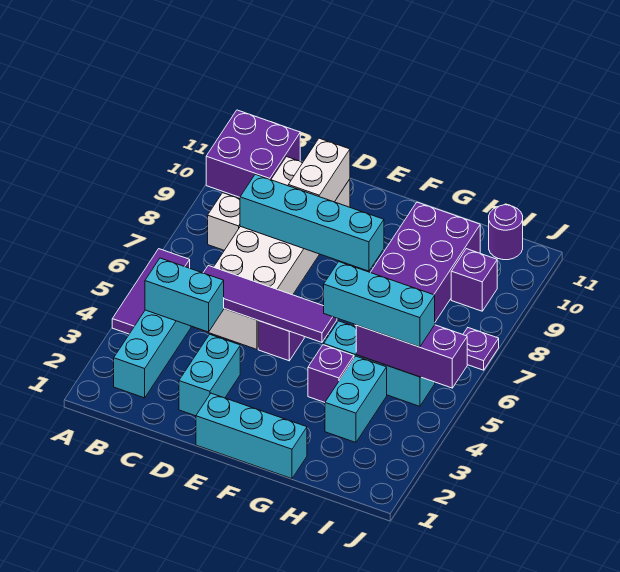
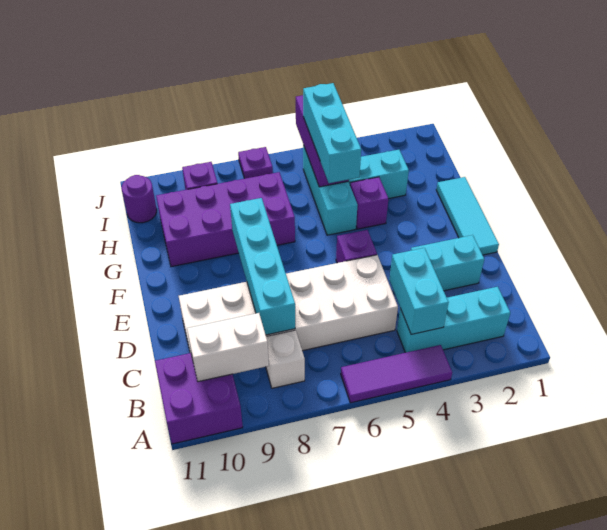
purple tile C5:F5 level 2 -> none
white brick D9:D10 level 2 -> white brick B9:B10 level 2
cyan brick E1:G1 level 1 -> cyan tile E1:G1 level 1

